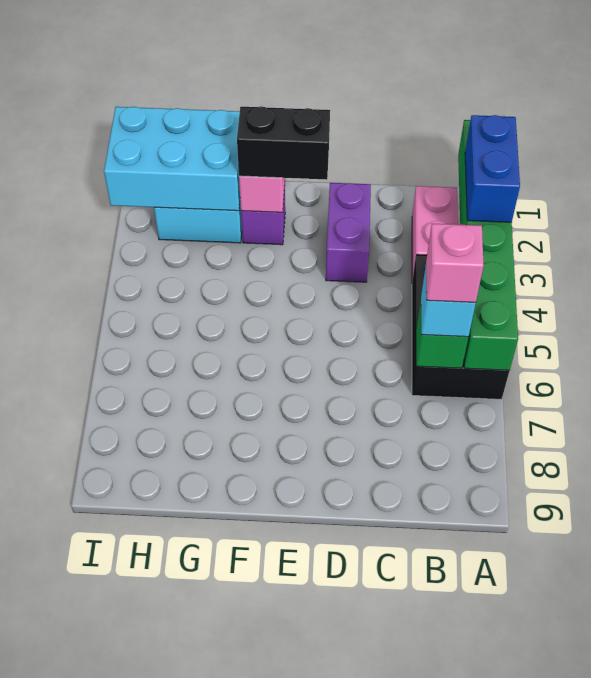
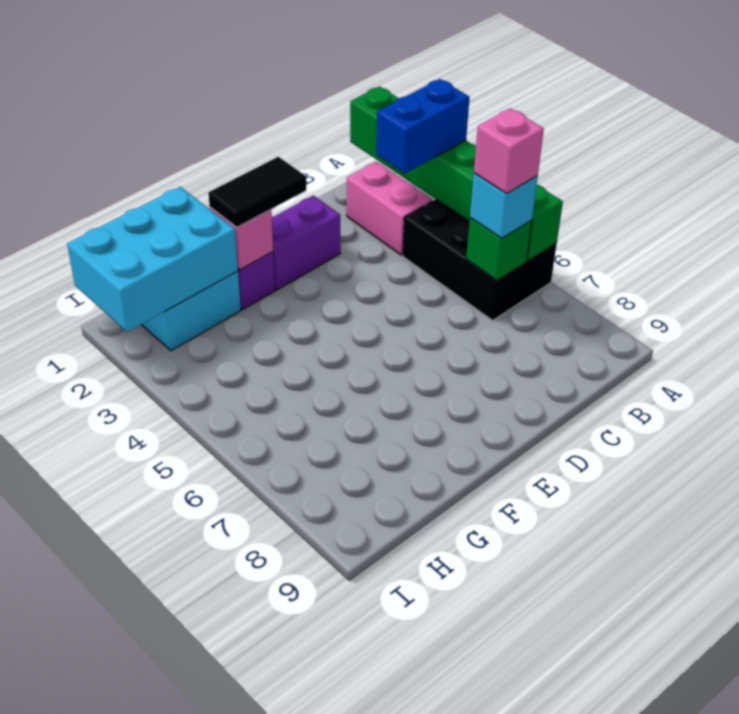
blue brick A2:A3 level 3 -> blue brick A3:B3 level 3
purple brick D2:D3 level 1 -> purple brick D2:E2 level 1
black brick E2:F2 level 3 -> black tile E2:F2 level 3

